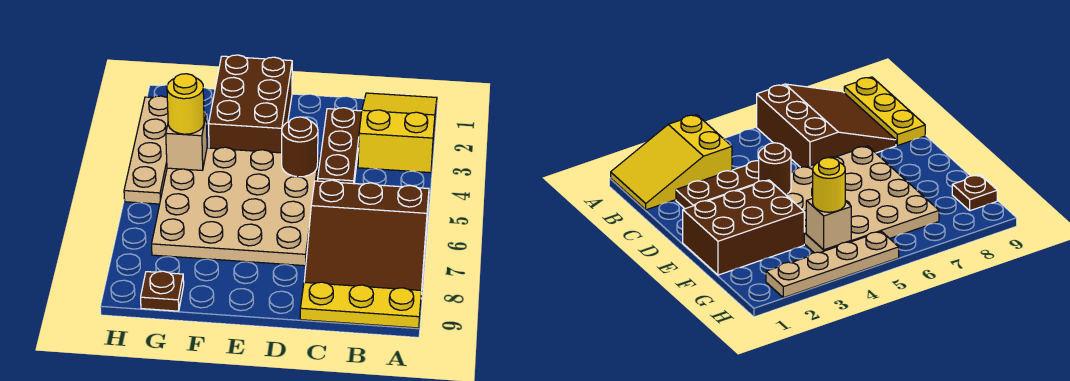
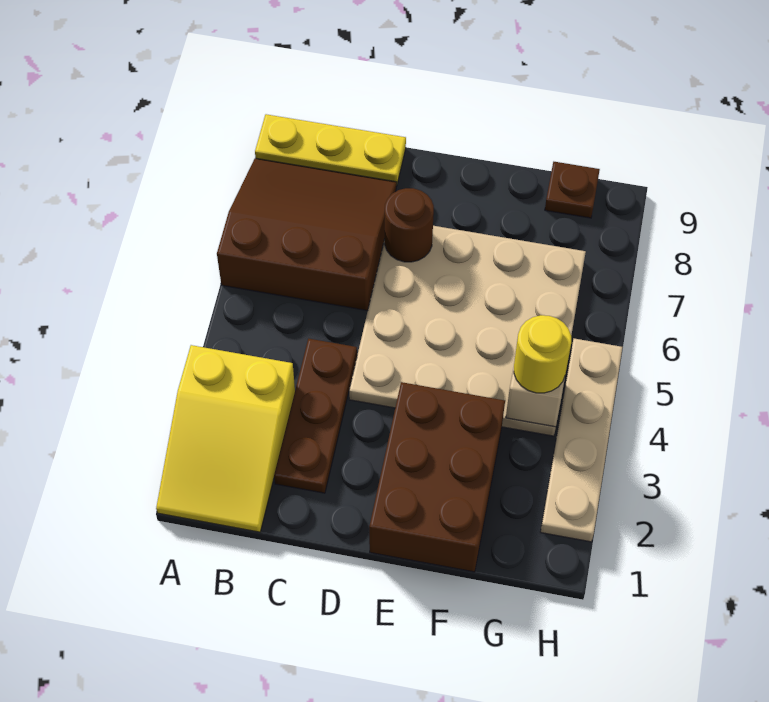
brown round brick D4 level 2 -> brown round brick D7 level 2

